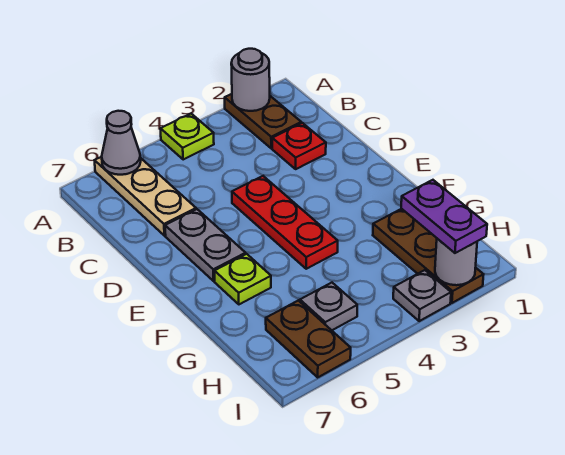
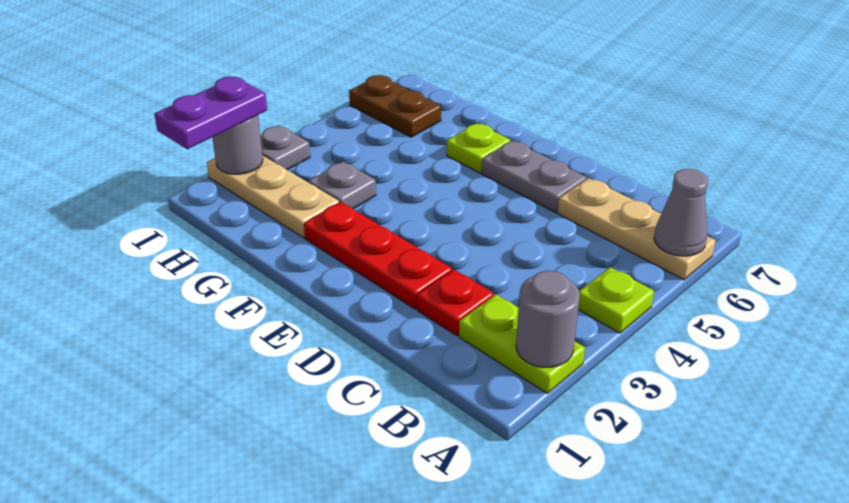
brown plate A2:B2 level 1 -> lime plate A2:B2 level 1
red plate D4:F4 level 1 -> red plate D2:F2 level 1
brown plate G2:I2 level 1 -> tan plate G2:I2 level 1
purple plate H2:I2 level 3 -> purple plate I1:I2 level 3
grey plate H5 level 1 -> grey plate G3 level 1

